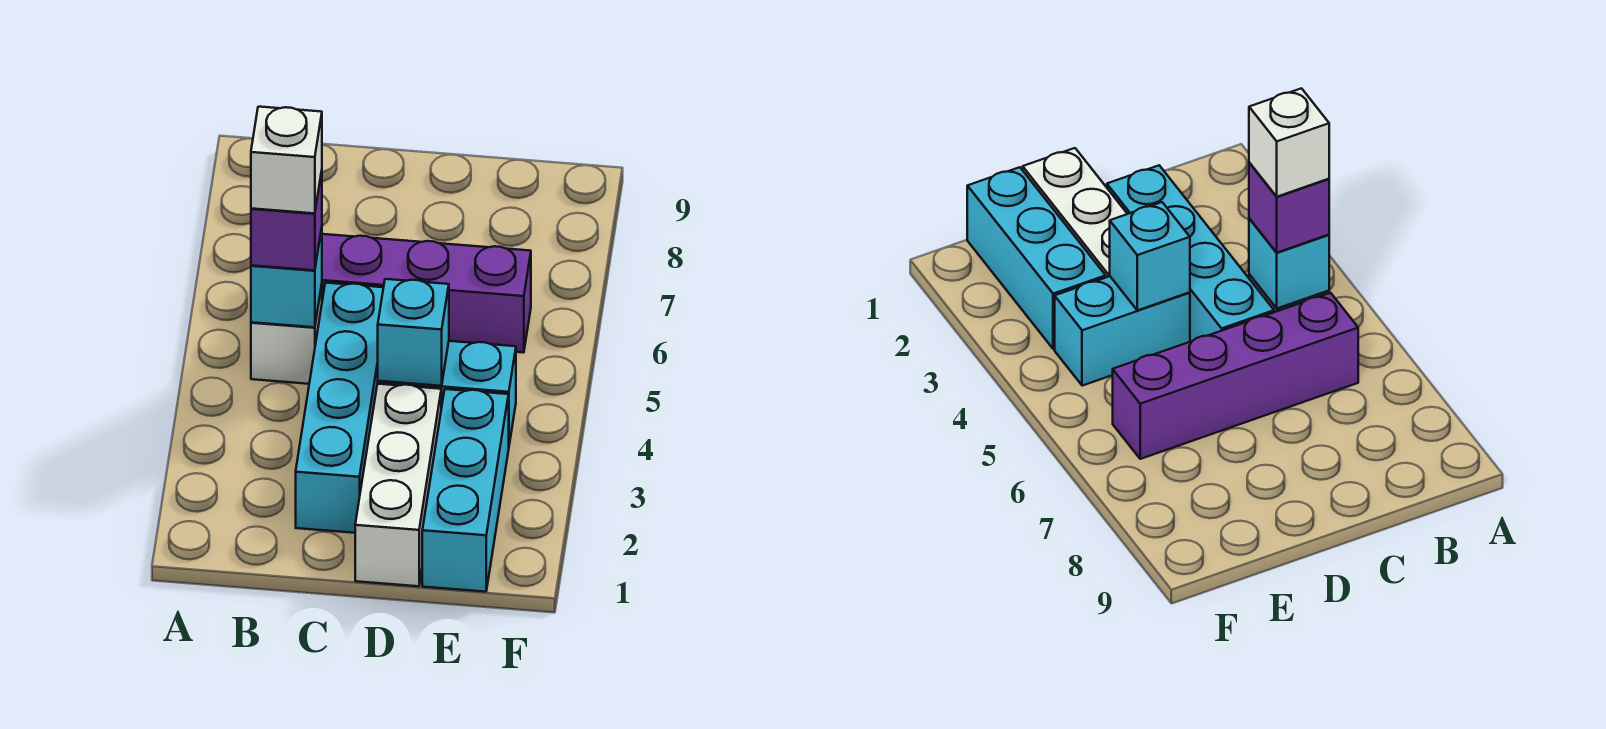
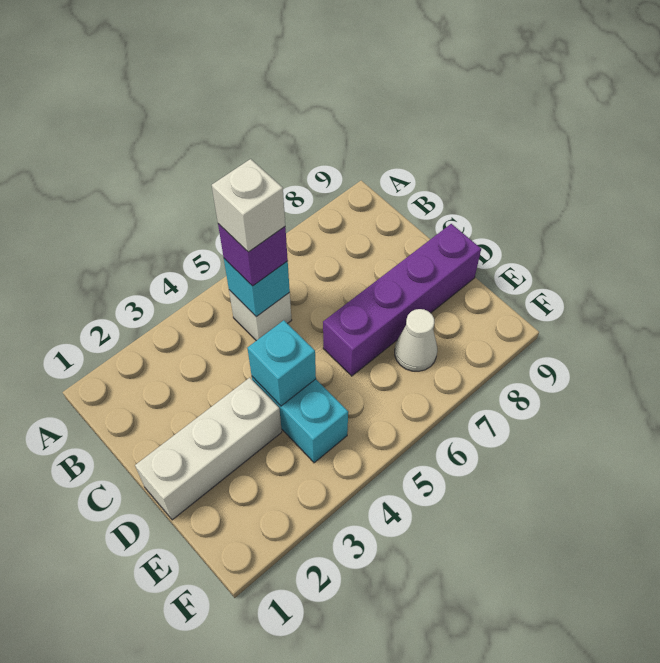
purple brick B6:E6 level 1 -> purple brick D6:D9 level 1
cyan brick C2:C5 level 1 -> none
cyan brick E1:E3 level 1 -> none
none -> white cone E7 level 1

